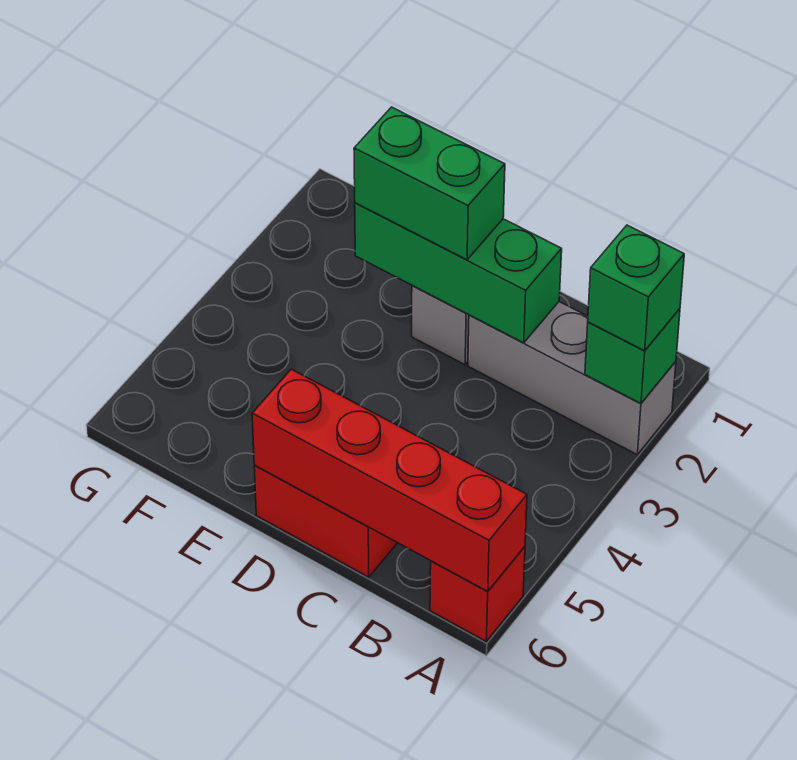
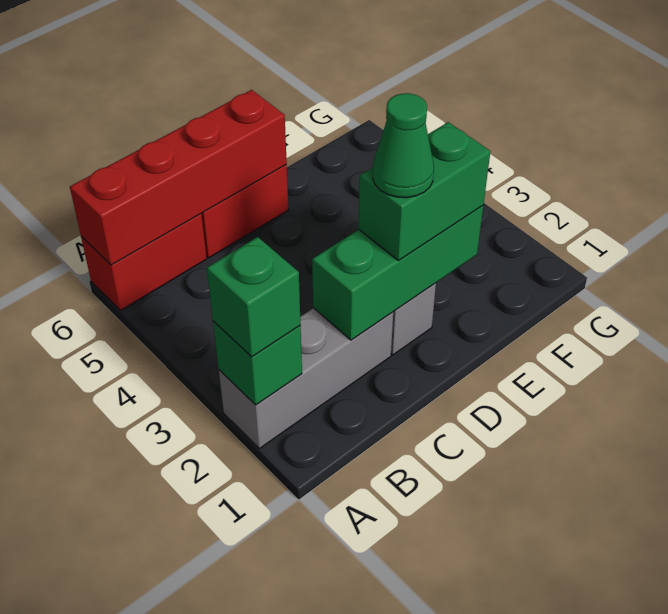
red brick A6 level 1 -> red brick A6:B6 level 1
none -> green cone D2 level 4

